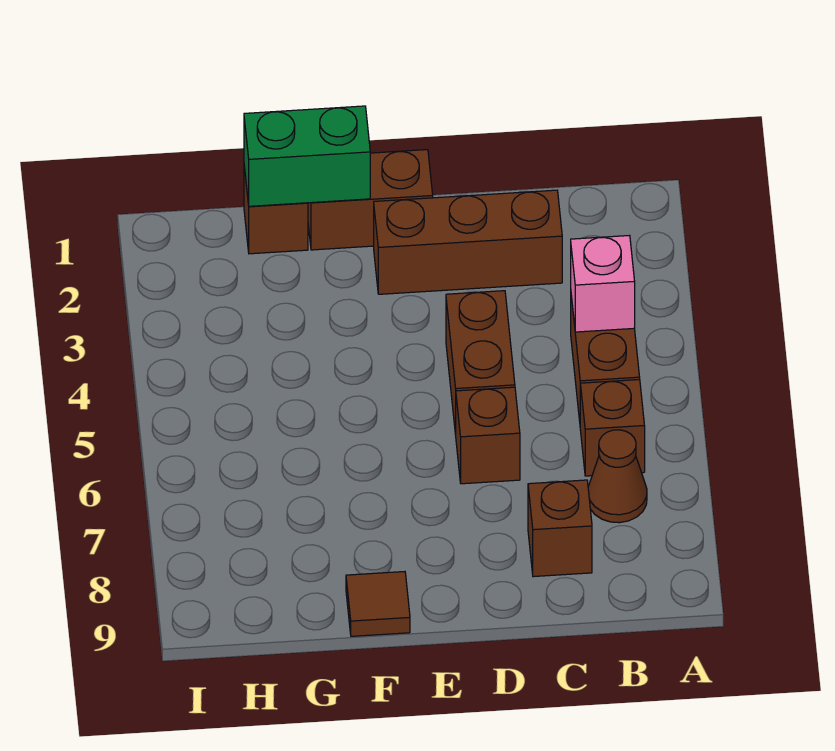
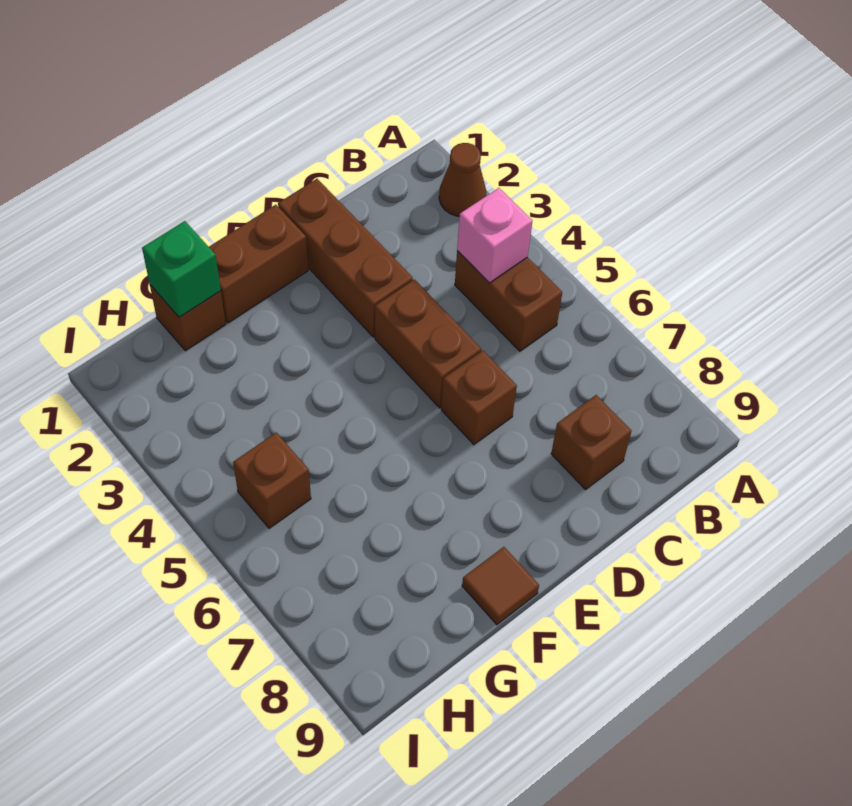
brown brick B6 level 1 -> brown brick H5 level 1
brown cone B7 level 1 -> brown cone A2 level 1
brown brick C2:E2 level 1 -> brown brick D1:D3 level 1
green brick F1:G1 level 2 -> green brick G1 level 2

